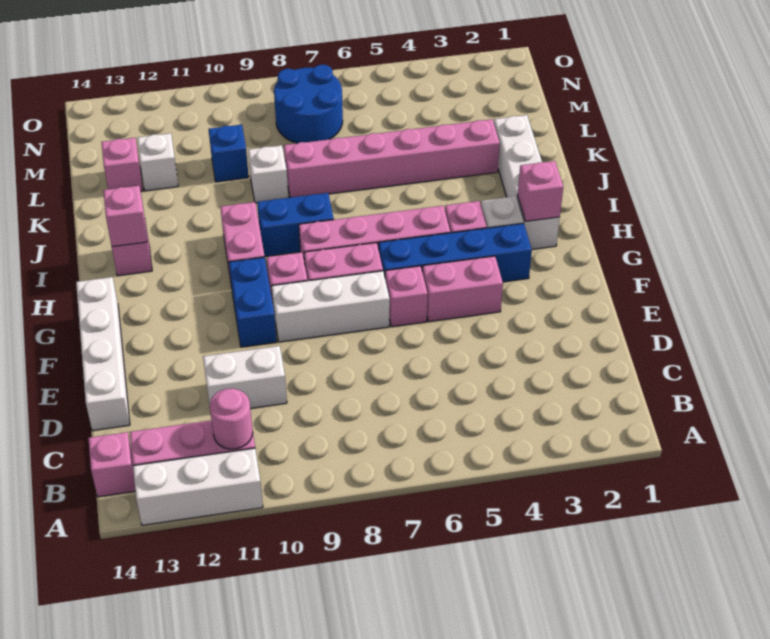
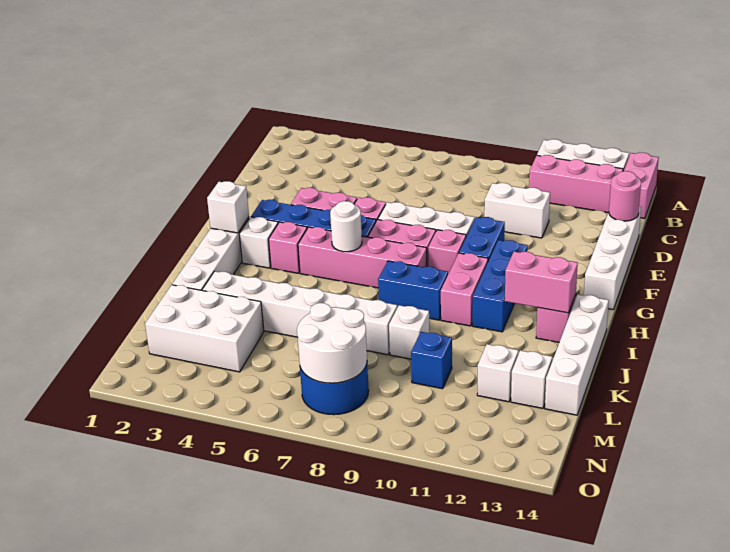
pink round brick B11 level 2 -> pink round brick D14 level 2
pink brick B14 level 1 -> pink brick A14:B14 level 1
none -> blue brick G11:I11 level 1
pink brick H2 level 2 -> white brick H2 level 2
none -> white round brick H6 level 2
pink brick I13 level 2 -> pink brick I12:I13 level 2
none -> white brick I14:L14 level 1
pink brick K3:K8 level 1 -> white brick K3:K8 level 1
none -> white brick L2:M4 level 1
pink brick L13 level 1 -> white brick L13 level 1
none -> white round brick M7:N8 level 2

